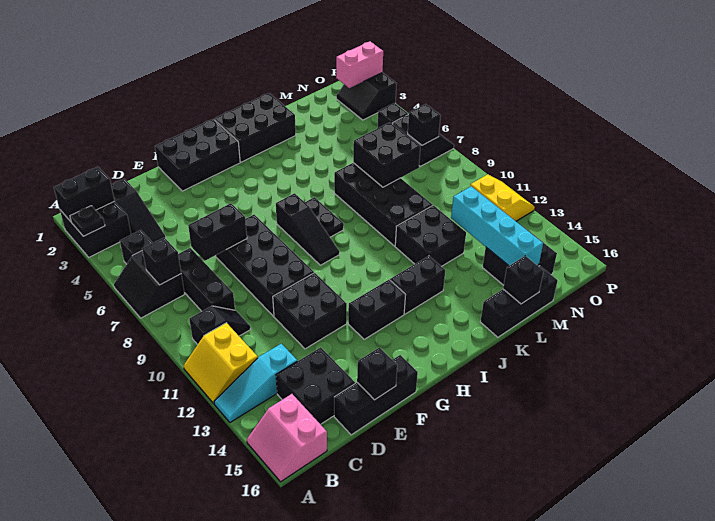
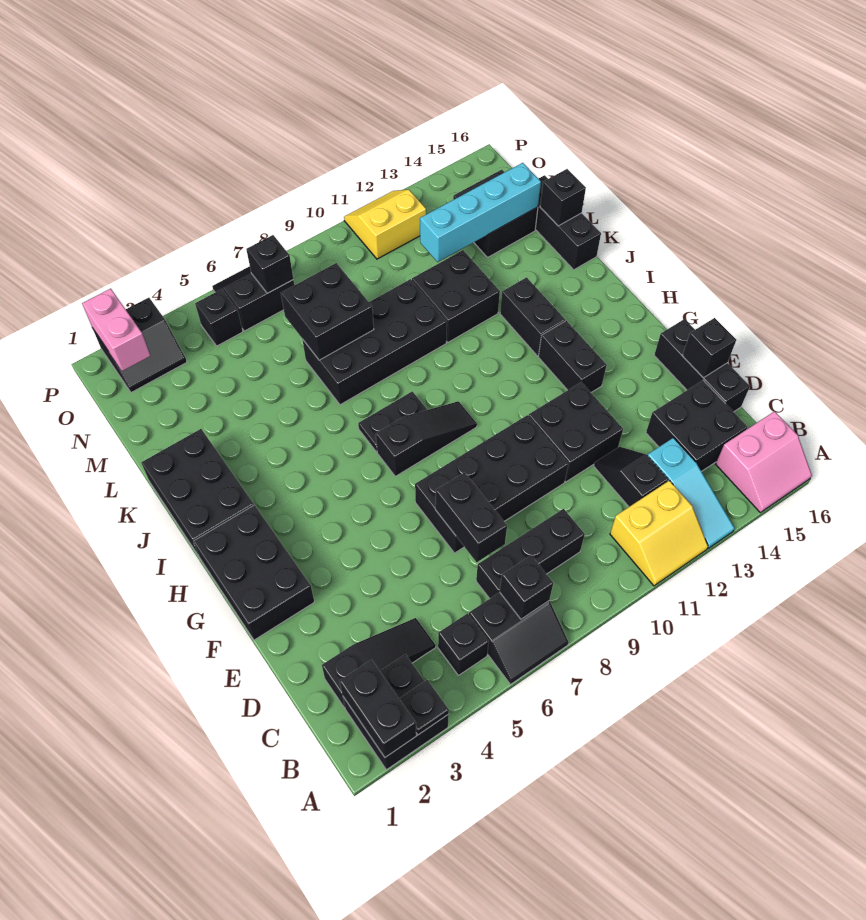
black slope B10:C10 level 1 top B -> black slope C12:D12 level 1 top C

